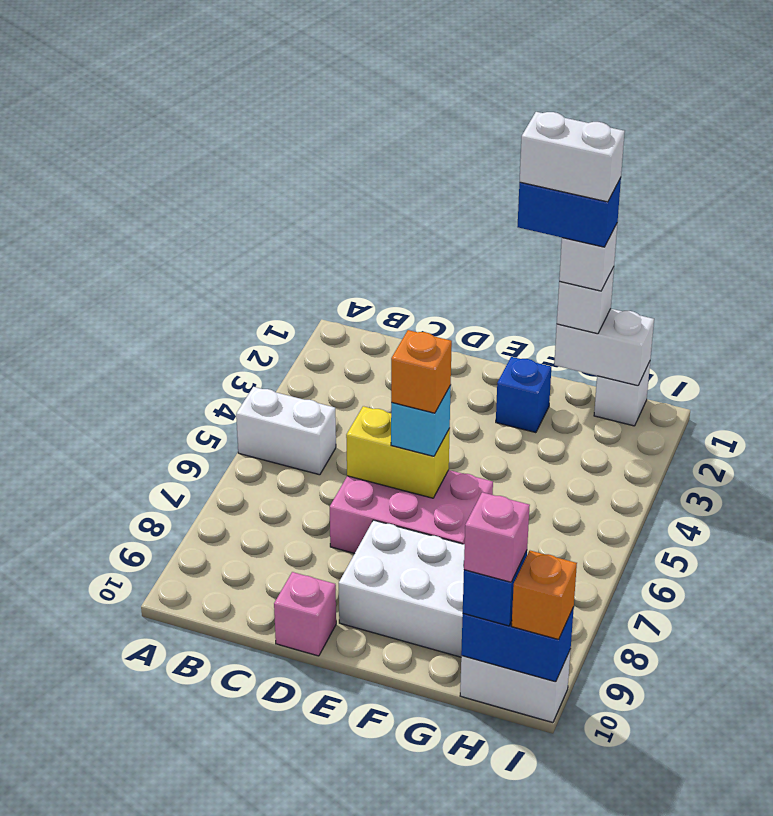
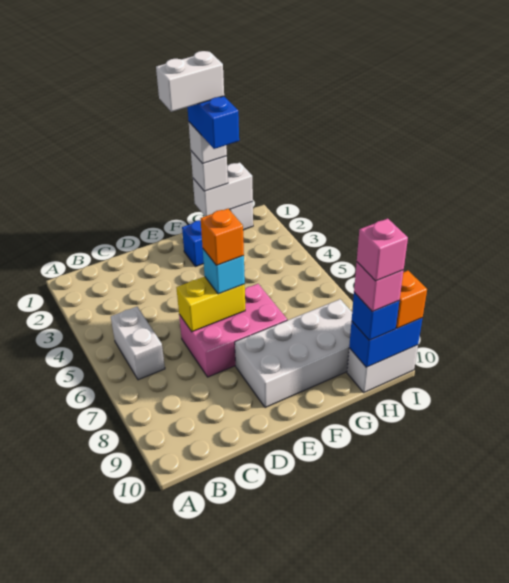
white brick A5:B5 level 1 -> white brick B5:B6 level 1
pink brick D10 level 1 -> pink brick H10 level 5
blue brick F1:G1 level 5 -> blue brick G1:G2 level 5

